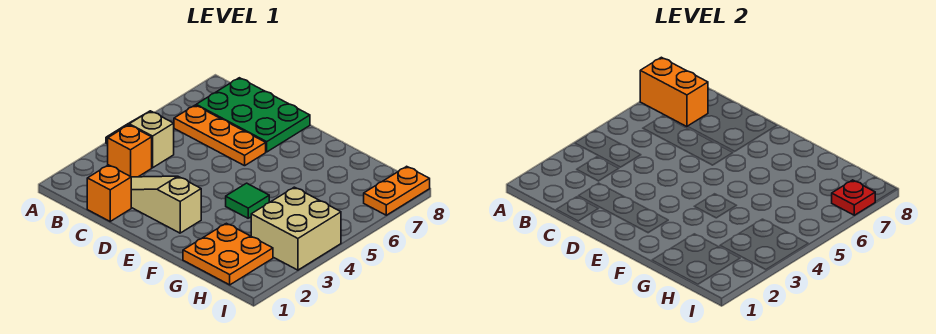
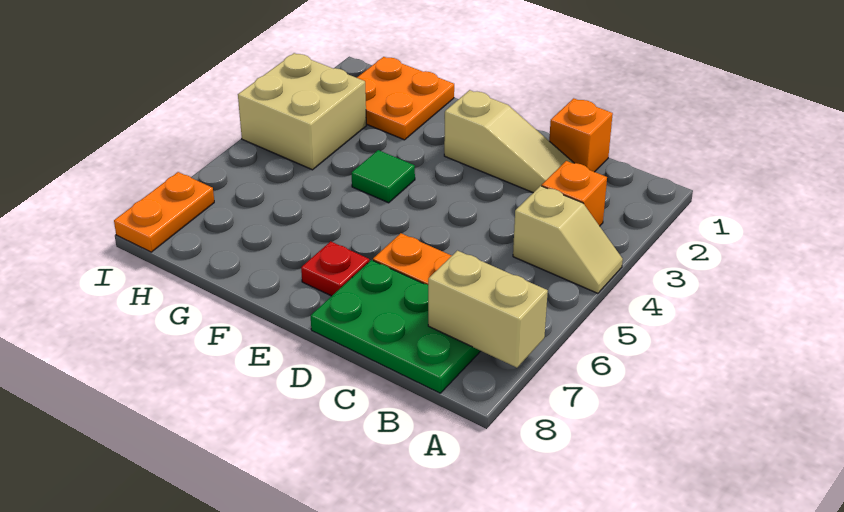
orange brick A7:B7 level 2 -> tan brick A7:B7 level 2
red plate I7 level 2 -> red plate E7 level 1

